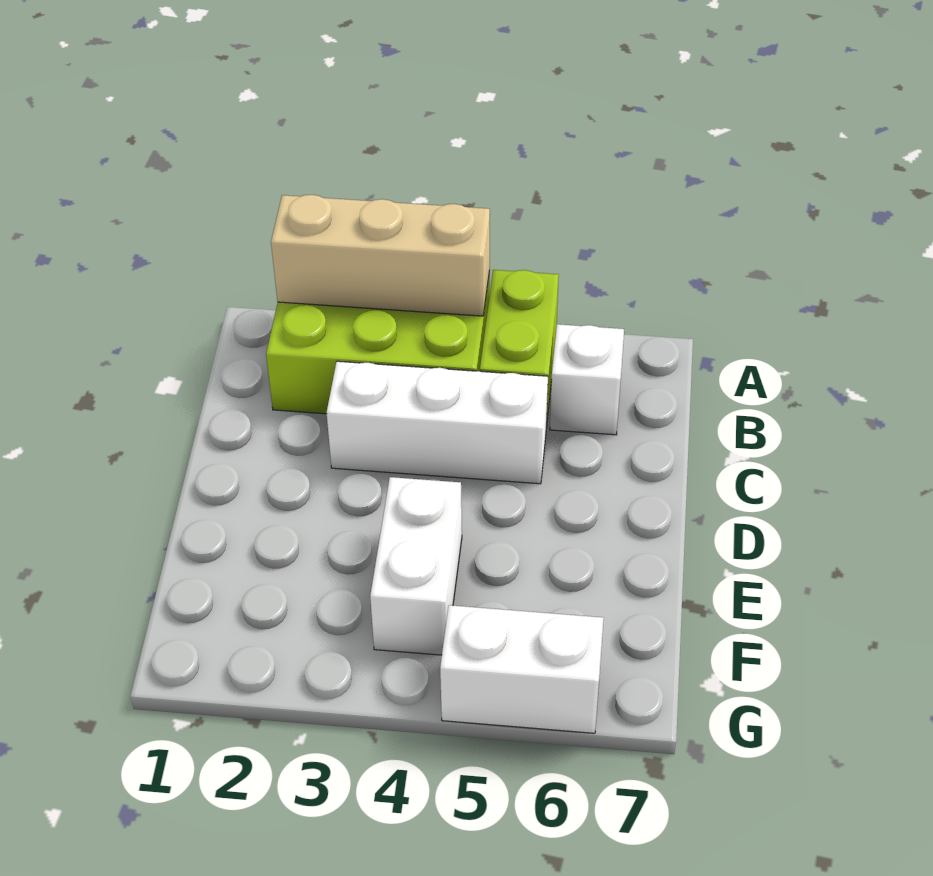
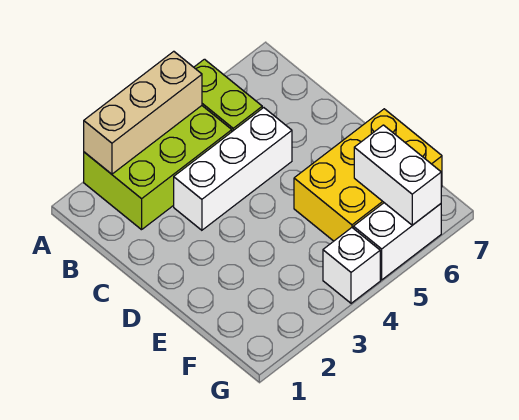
white brick B6 level 1 -> white brick G4 level 1
white brick E4:F4 level 1 -> white brick F6:G6 level 2
none -> yellow brick E5:F7 level 1

